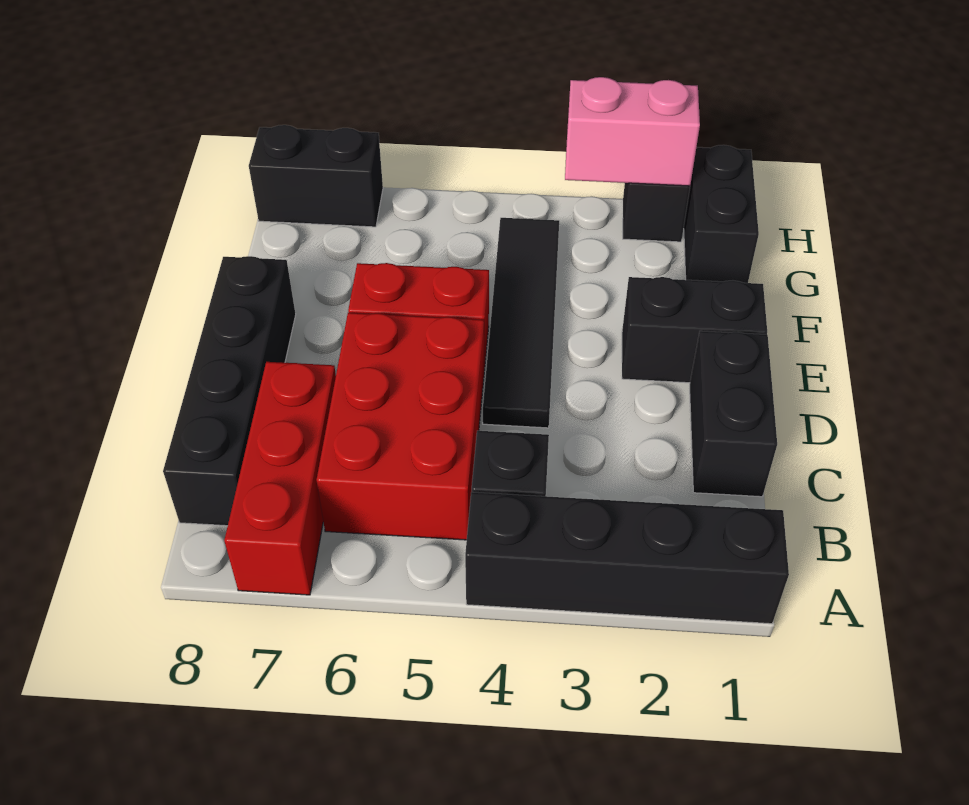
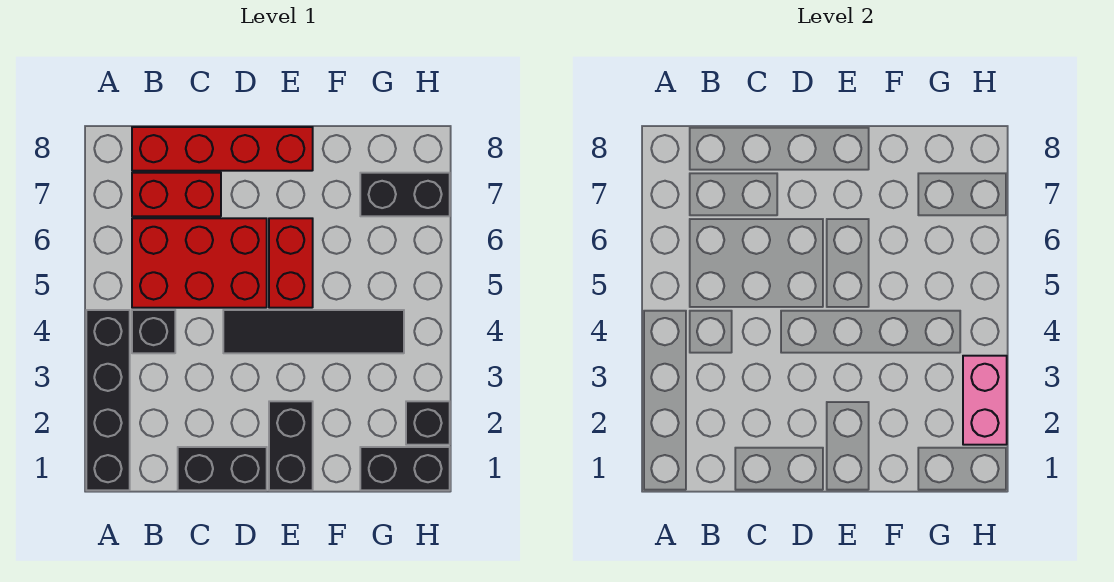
red brick A7:C7 level 1 -> red brick B7:C7 level 1
black brick B8:E8 level 1 -> red brick B8:E8 level 1
black brick H7:H8 level 1 -> black brick G7:H7 level 1

